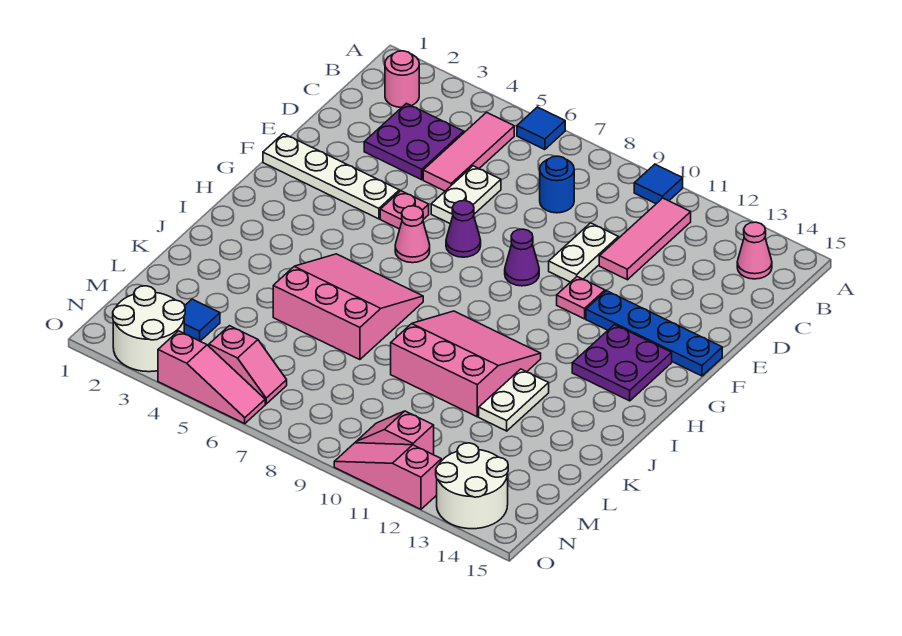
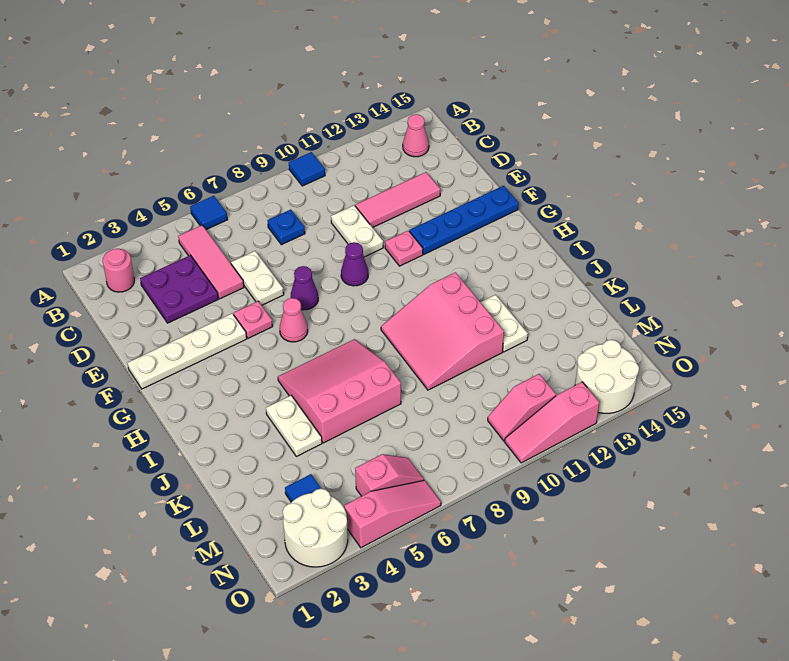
pink tile B11:D11 level 1 -> pink tile D11:D13 level 1
blue round brick C8 level 1 -> blue plate C8 level 1
purple plate G13:H14 level 1 -> none
pink slope I9:K11 level 1 top K -> pink slope I9:K11 level 1 top 11
none -> white plate J4:K4 level 1

